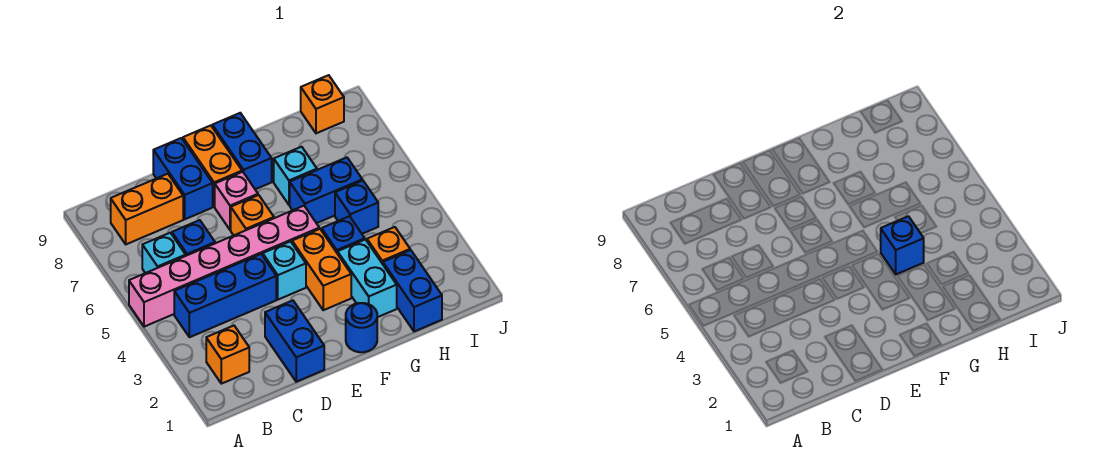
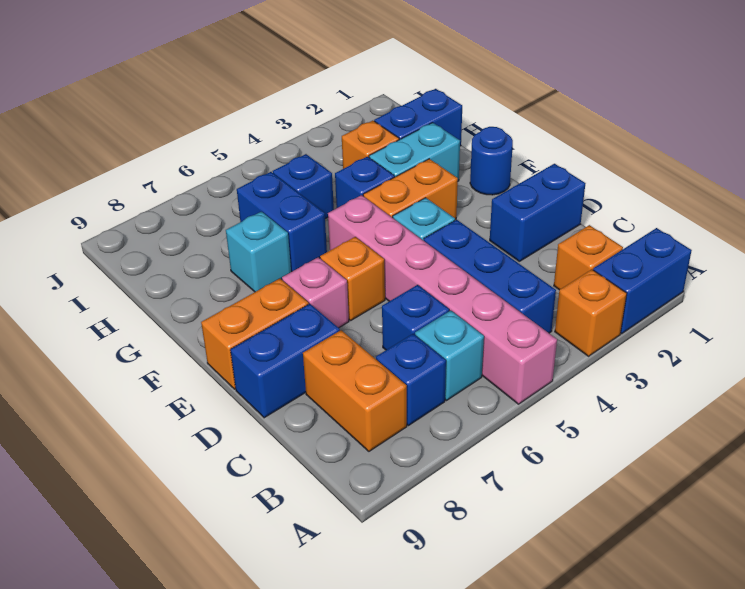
blue brick F8:F9 level 1 -> blue brick A1:A2 level 1
blue brick G4 level 2 -> blue brick B7 level 1
orange brick I9 level 1 -> orange brick A3 level 1

